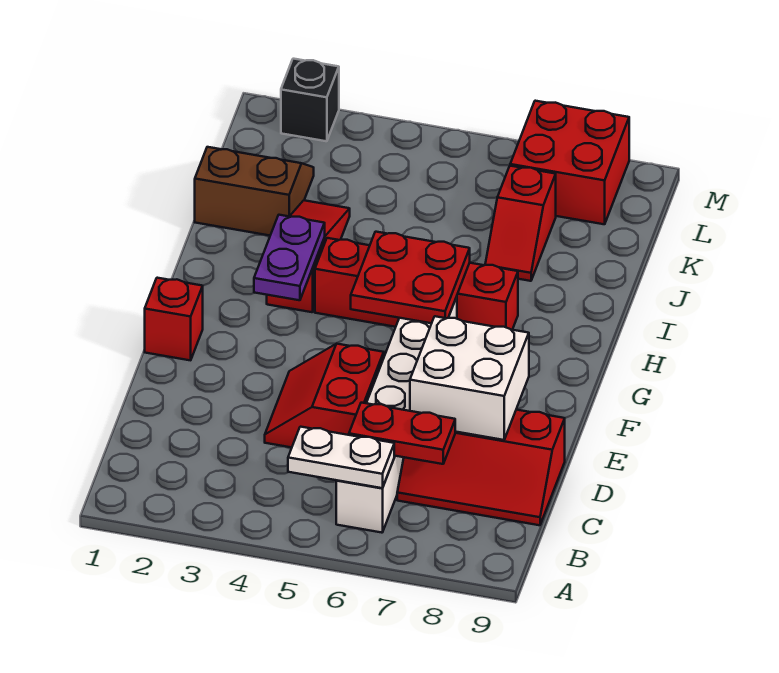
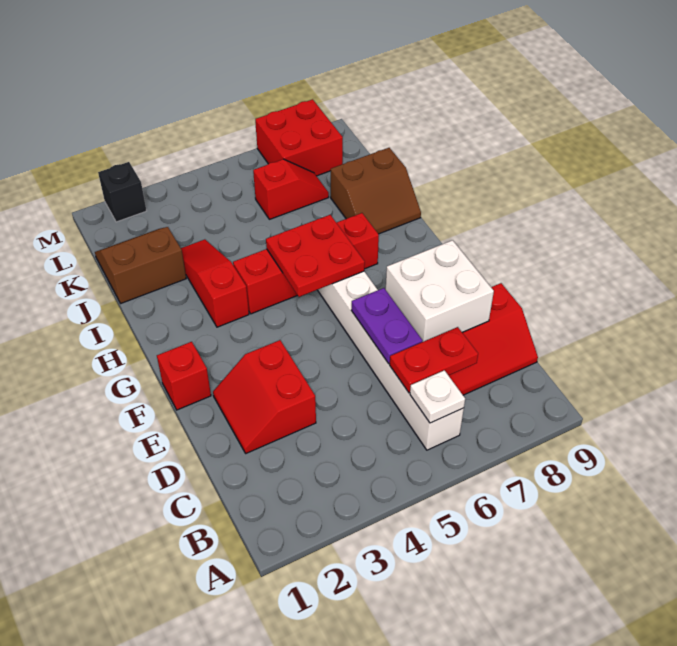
white plate B5:B6 level 2 -> white plate B6 level 2
red slope D4:E5 level 1 top 5 -> red slope D2:E3 level 1 top 3
purple plate G3:H3 level 2 -> purple plate D6:E6 level 2
none -> brown slope I8:J9 level 1 top J
red slope J7:K7 level 1 top K -> red slope K6:K7 level 1 top 6

